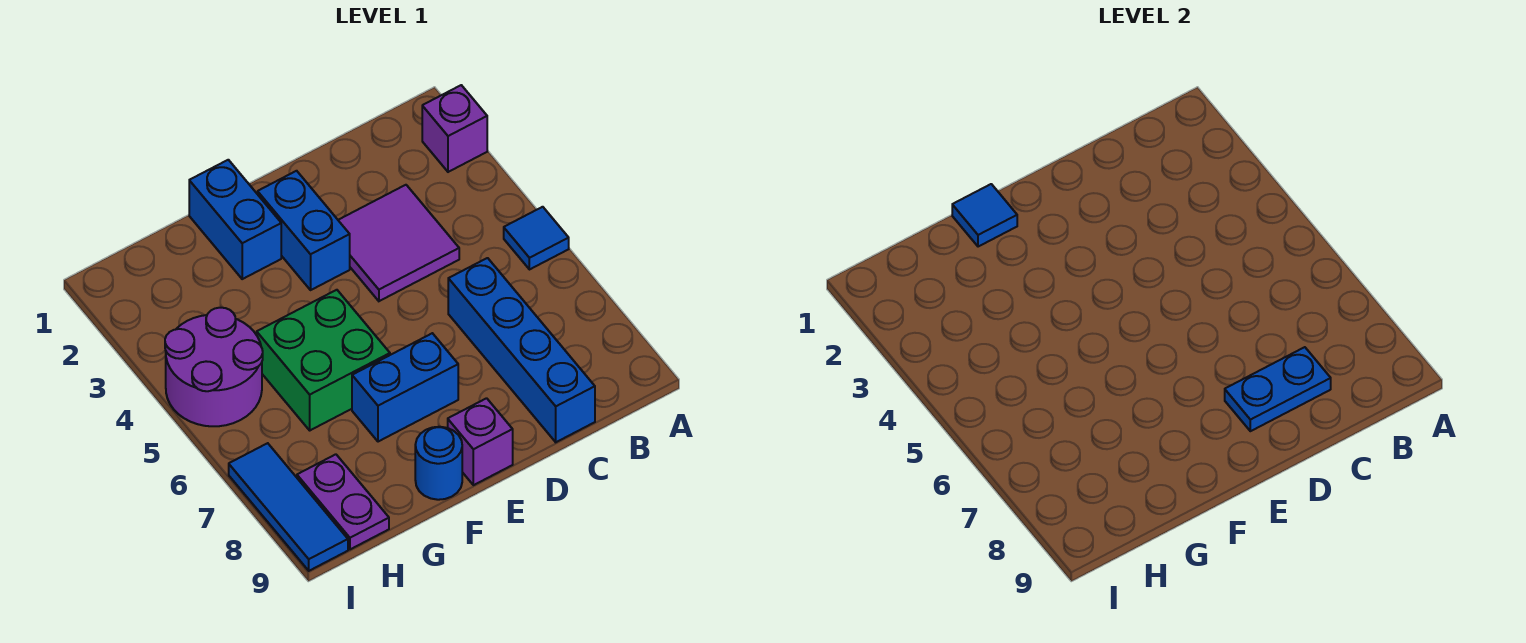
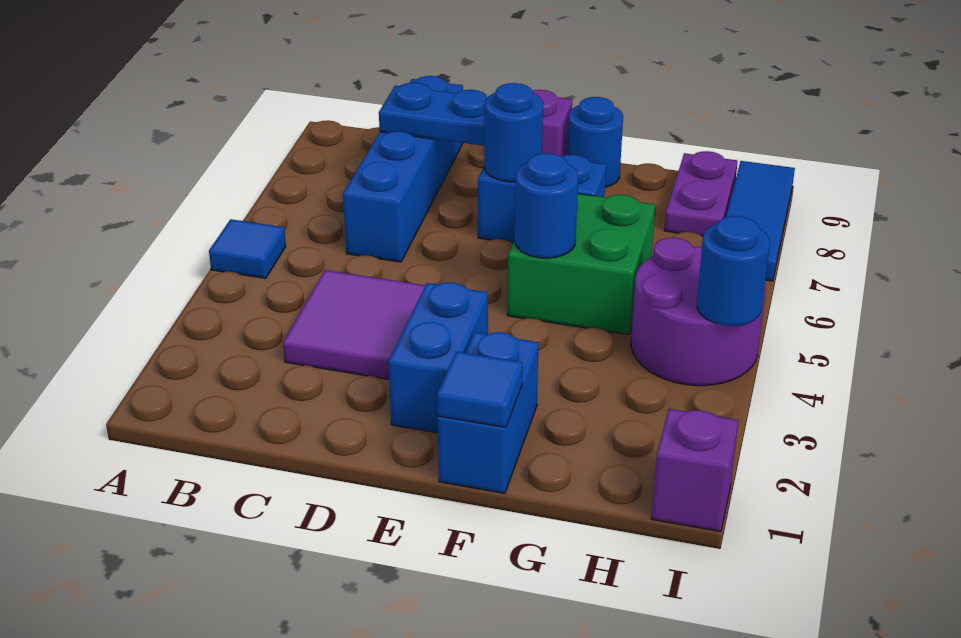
purple brick A2 level 1 -> purple brick I1 level 1
none -> blue round brick E7 level 2
none -> blue round brick F5 level 2
none -> blue round brick I4 level 2

